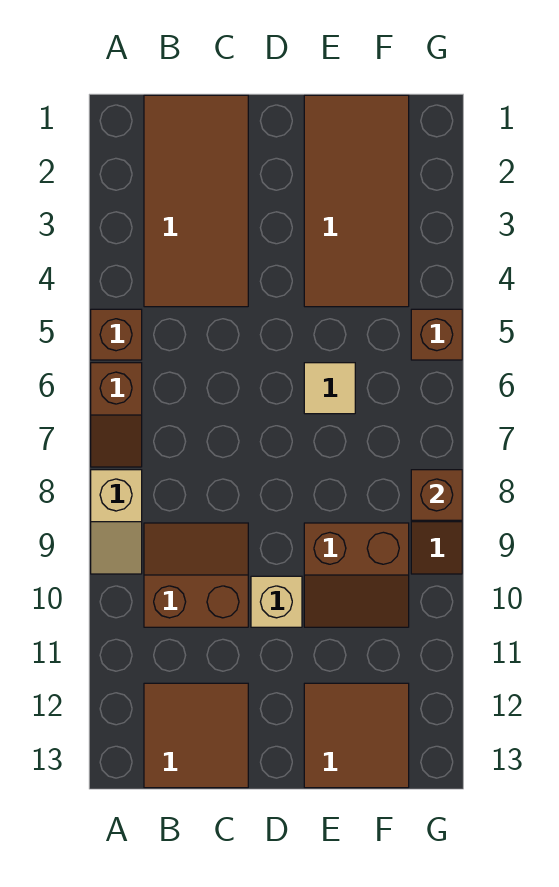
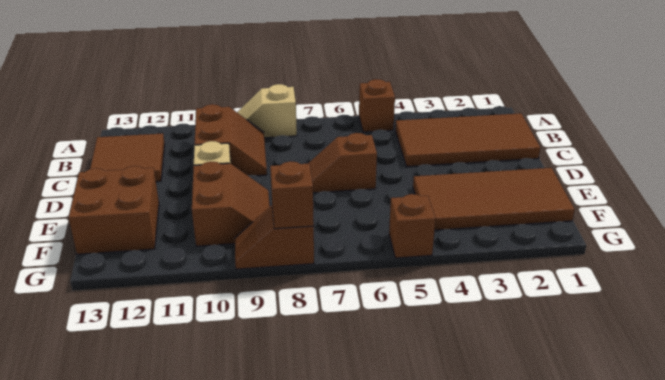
brown slope A6:A7 level 1 top 6 -> brown slope D6:D7 level 1 top 6
tan tile E6 level 1 -> none
brown slope E9:F10 level 1 top 9 -> brown slope E9:F10 level 1 top 10
brown tile E12:F13 level 1 -> brown brick E12:F13 level 1

